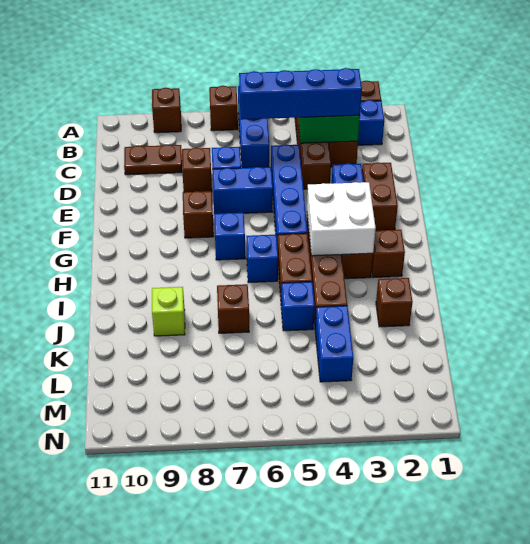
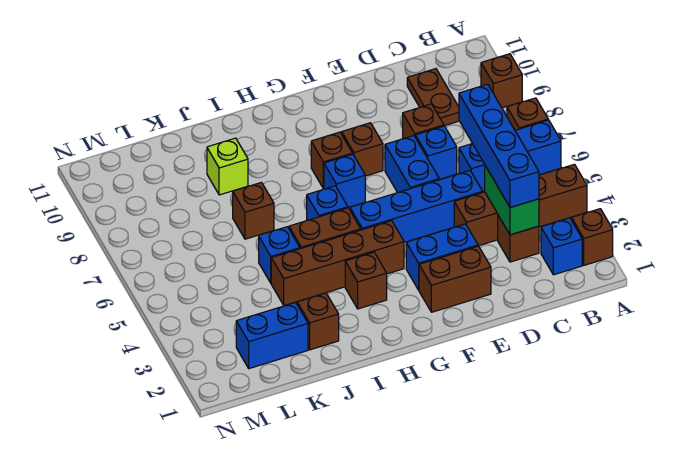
white brick G3:H4 level 2 -> none
brown brick H2 level 1 -> brown brick G8 level 1
blue brick K4:L4 level 1 -> blue brick K2:L2 level 1

